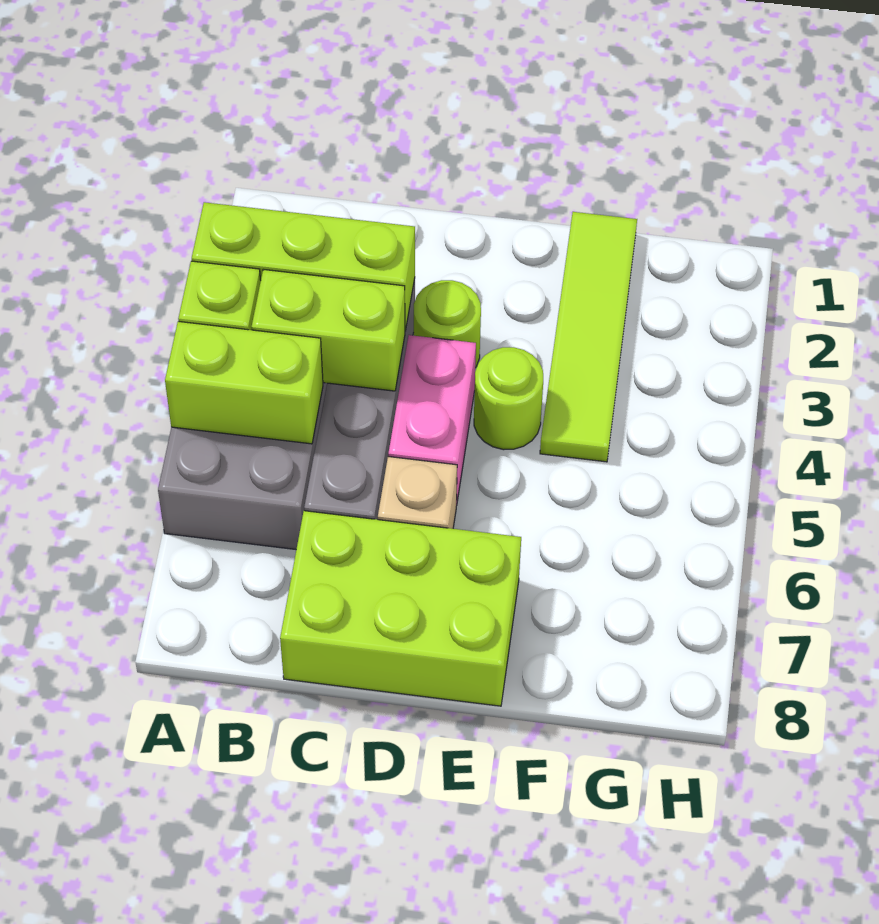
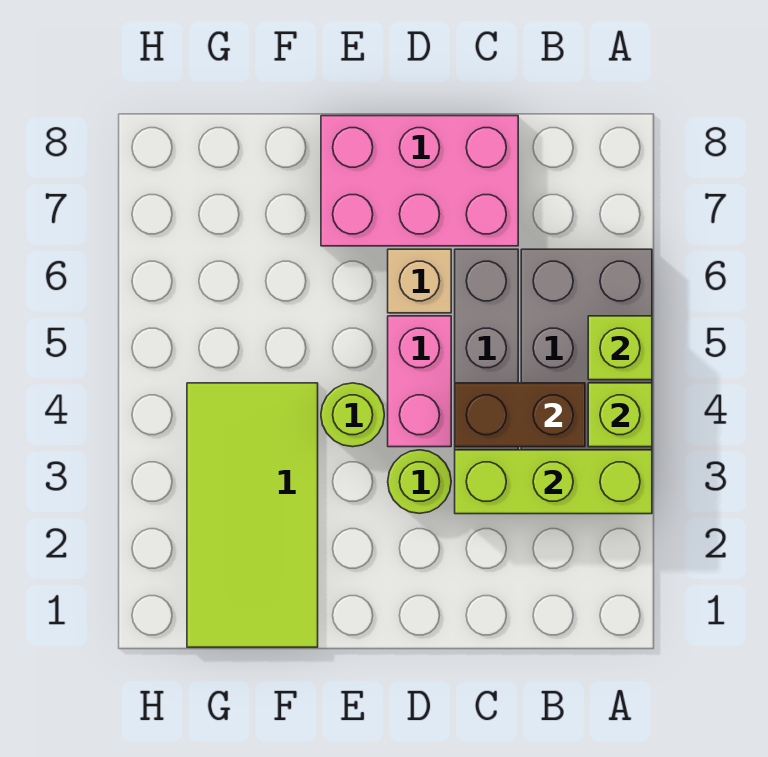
lime brick A5:B5 level 2 -> lime brick A5 level 2
lime brick B4:C4 level 2 -> brown brick B4:C4 level 2
lime brick C7:E8 level 1 -> pink brick C7:E8 level 1
lime tile F1:F4 level 1 -> lime tile F1:G4 level 1

